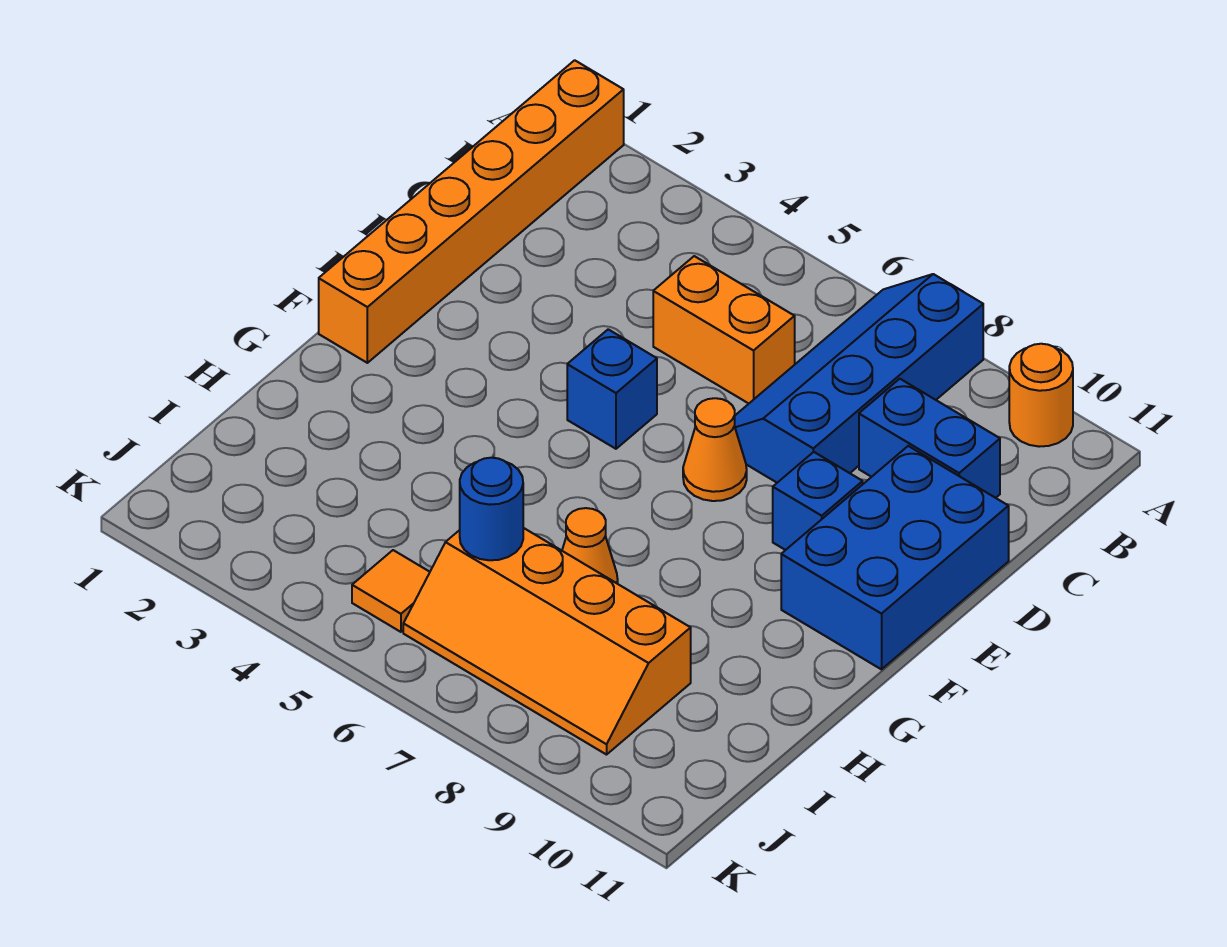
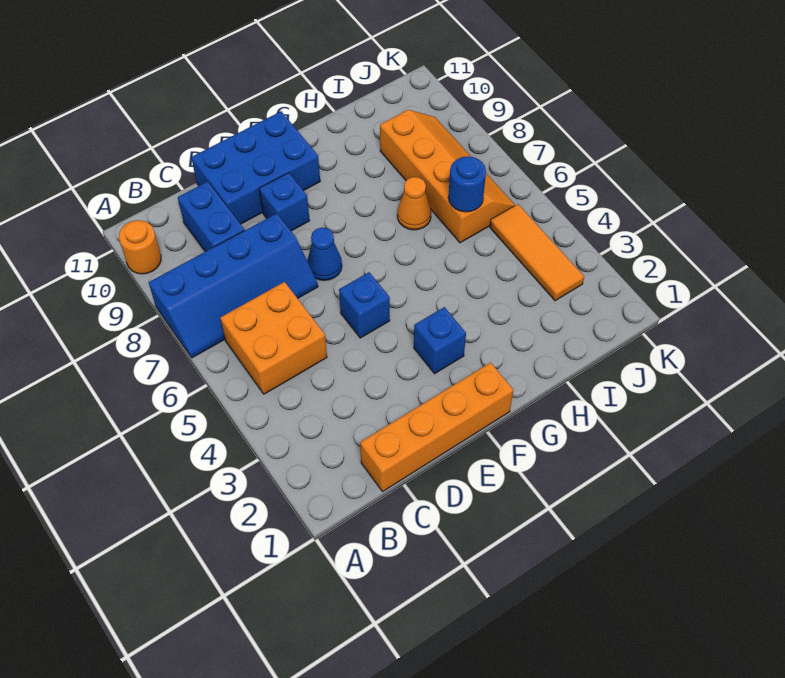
orange brick A1:F1 level 1 -> orange brick C1:F1 level 1
orange brick C5:C6 level 1 -> orange brick B5:C6 level 1
orange cone E7 level 1 -> blue cone E7 level 1
none -> blue brick F3 level 1
orange tile J5 level 1 -> orange tile J3:J5 level 1

